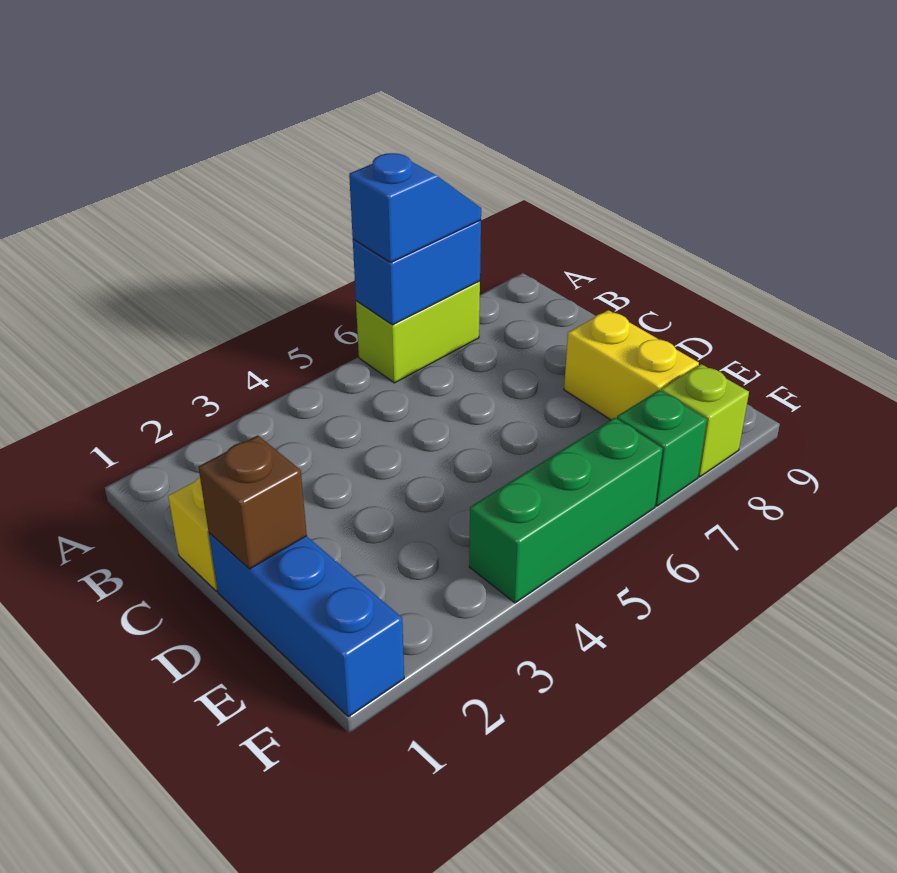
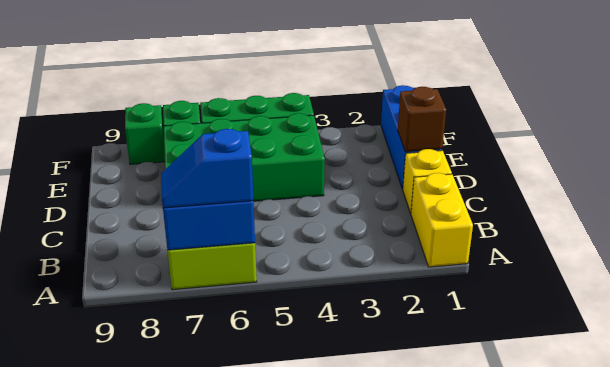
none -> green brick D4:E7 level 1
yellow brick D8:E8 level 1 -> yellow brick A1:B1 level 1
lime brick F8 level 1 -> green brick F8 level 1

